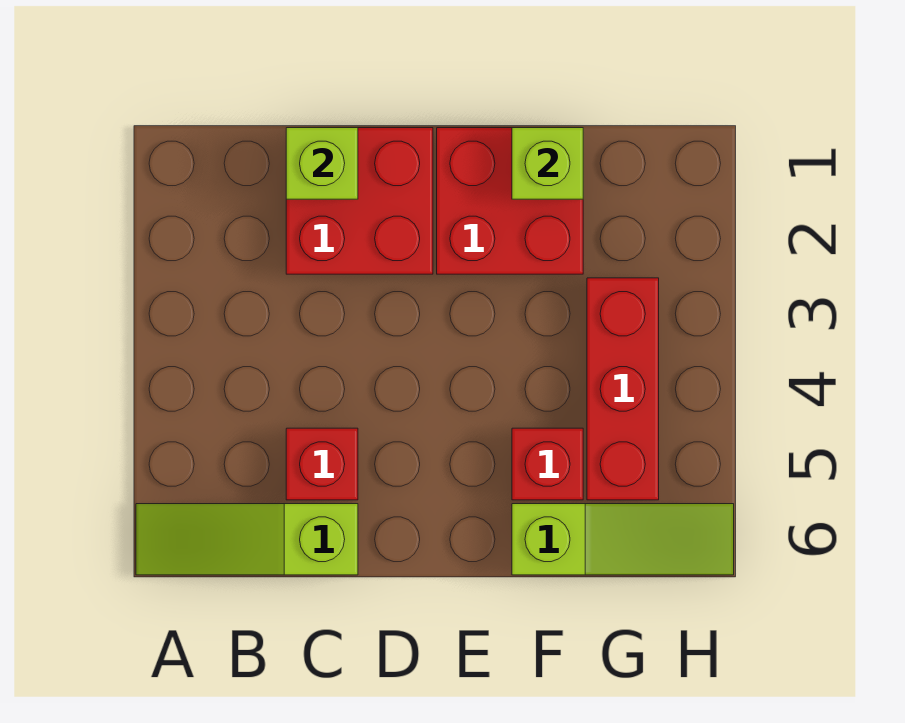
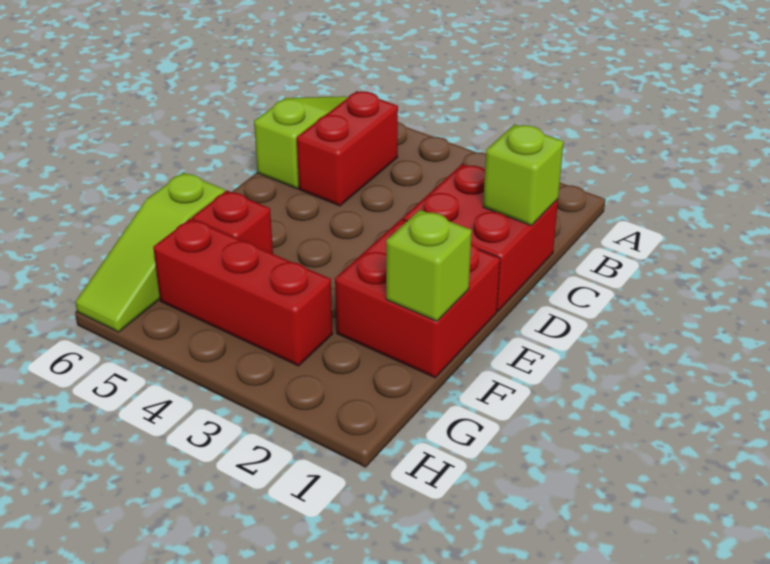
red brick C5 level 1 -> red brick B5:C5 level 1

